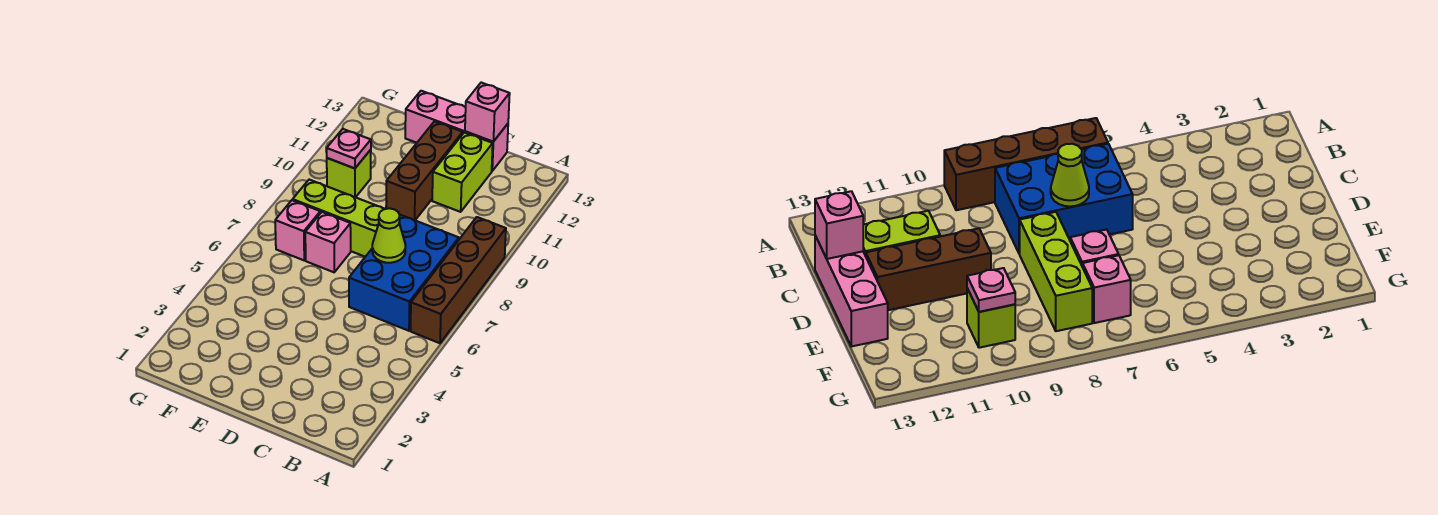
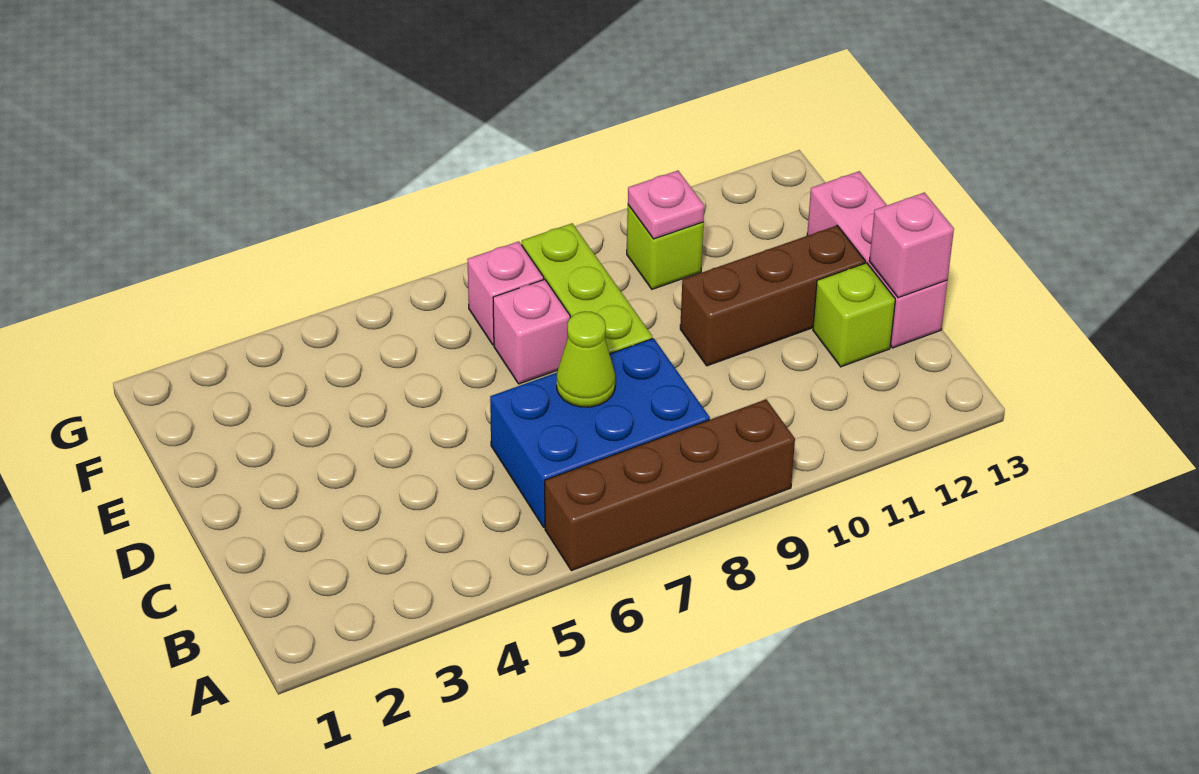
lime brick C11:C12 level 1 -> lime brick C12 level 1

